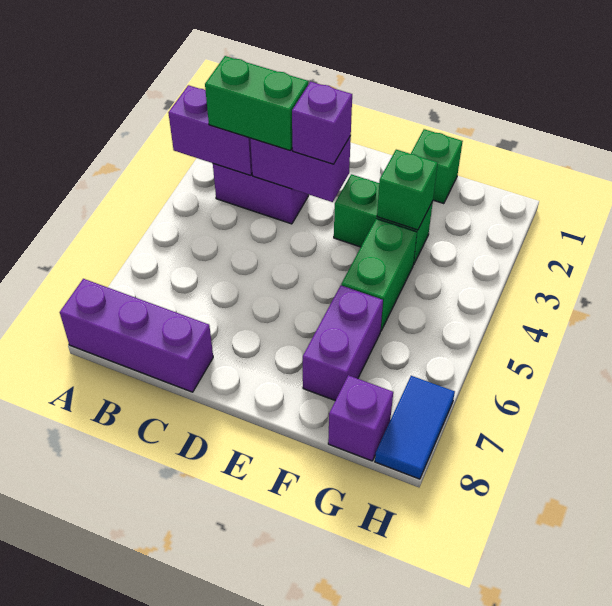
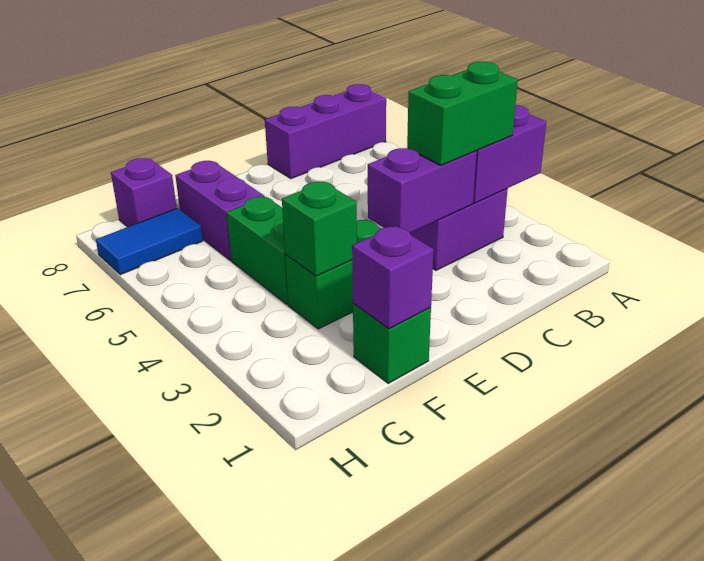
purple brick D3 level 3 -> purple brick F1 level 2
blue tile H7:H8 level 1 -> blue tile G7:H7 level 1

